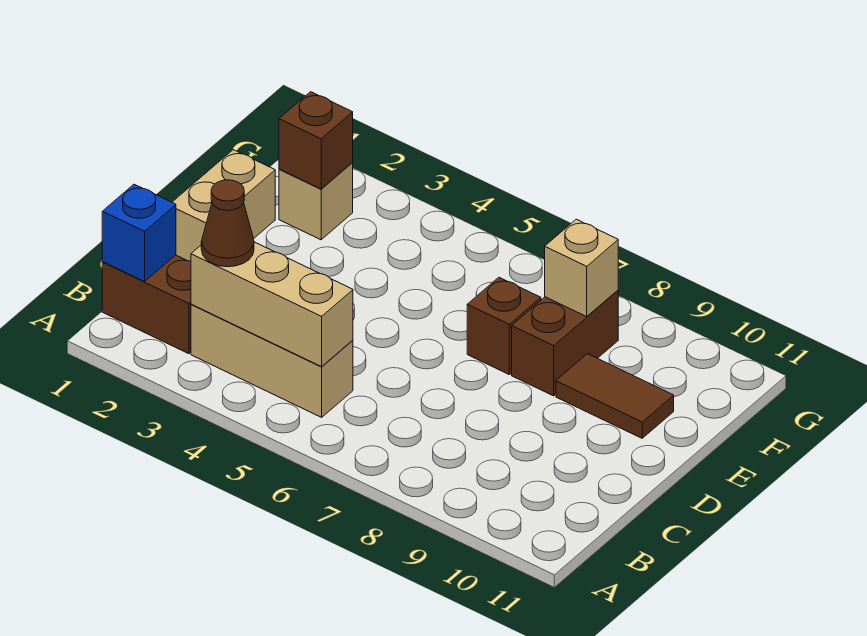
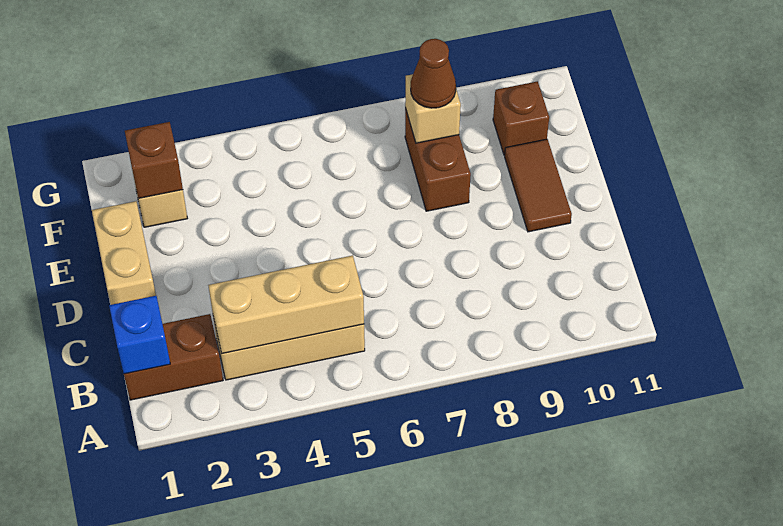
brown cone B3 level 3 -> brown cone F8 level 3
brown brick E7 level 1 -> brown brick F10 level 1
brown tile E9:E10 level 1 -> brown tile D10:E10 level 1

